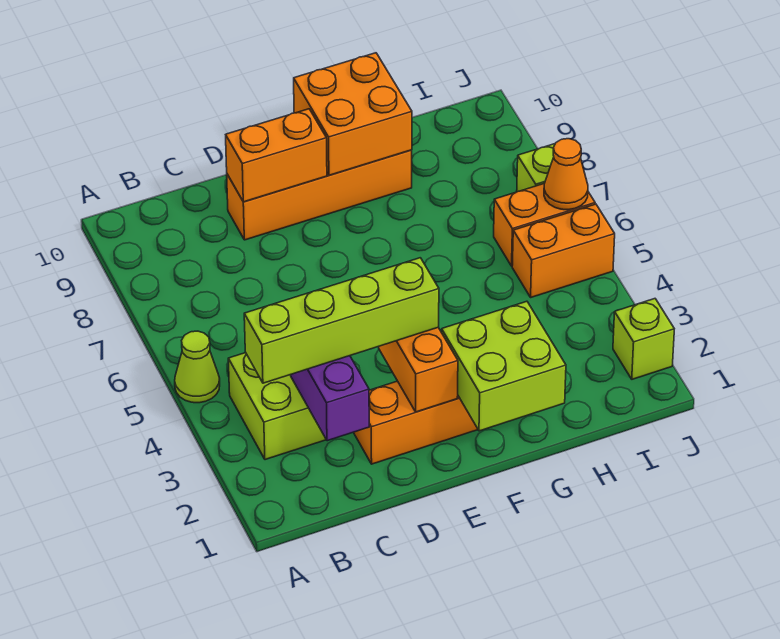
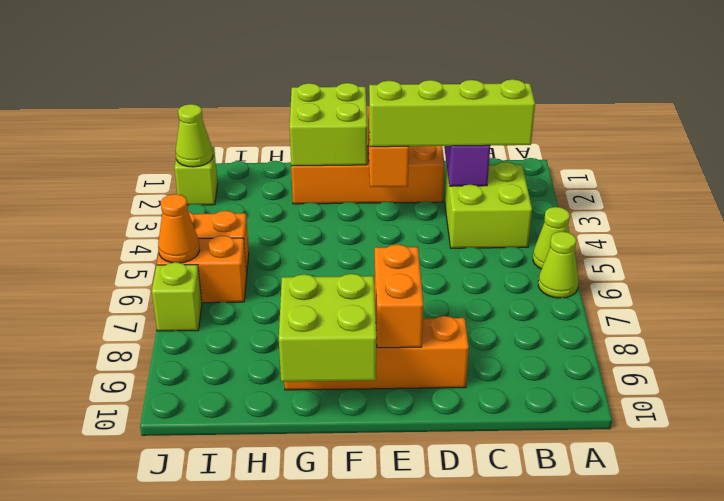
none -> lime cone A6 level 1
orange brick D9:E9 level 2 -> orange brick E8:E9 level 2
orange brick F9:G10 level 2 -> lime brick F9:G10 level 2
none -> lime cone J2 level 2

